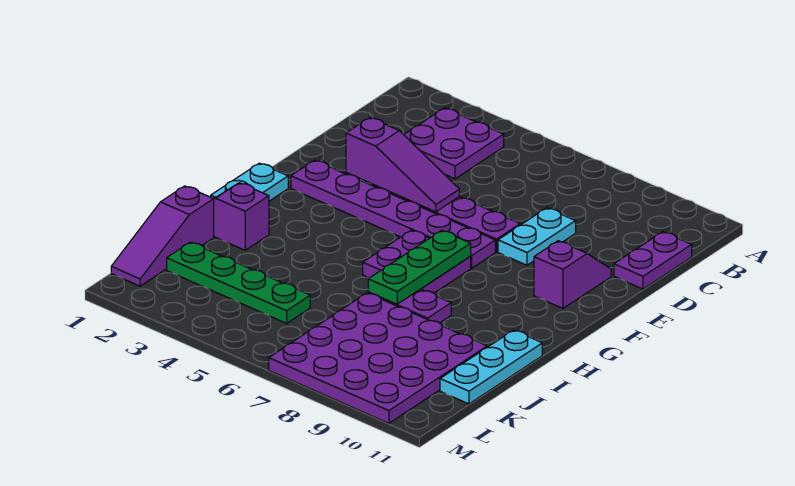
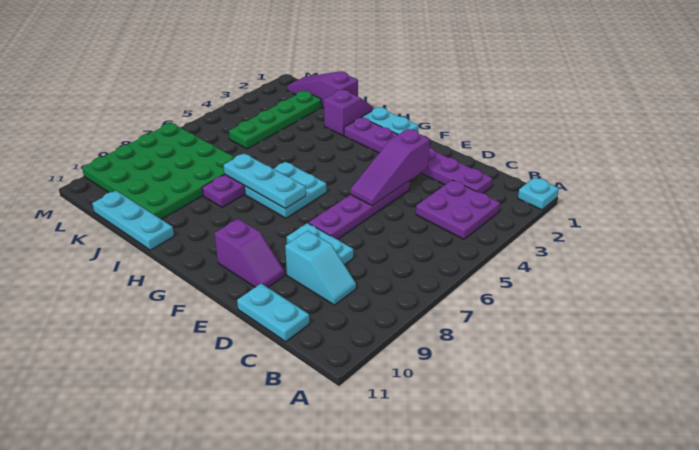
none -> cyan plate A1 level 1
none -> cyan slope C9:D9 level 1 top D
purple plate C11:D11 level 1 -> cyan plate C11:D11 level 1
purple plate F2:F7 level 1 -> purple plate C2:H2 level 1
purple plate G6:H7 level 1 -> cyan plate G6:H7 level 1
green plate G7:I7 level 2 -> cyan plate G7:I7 level 2
purple plate J7:M10 level 1 -> green plate J7:M10 level 1

